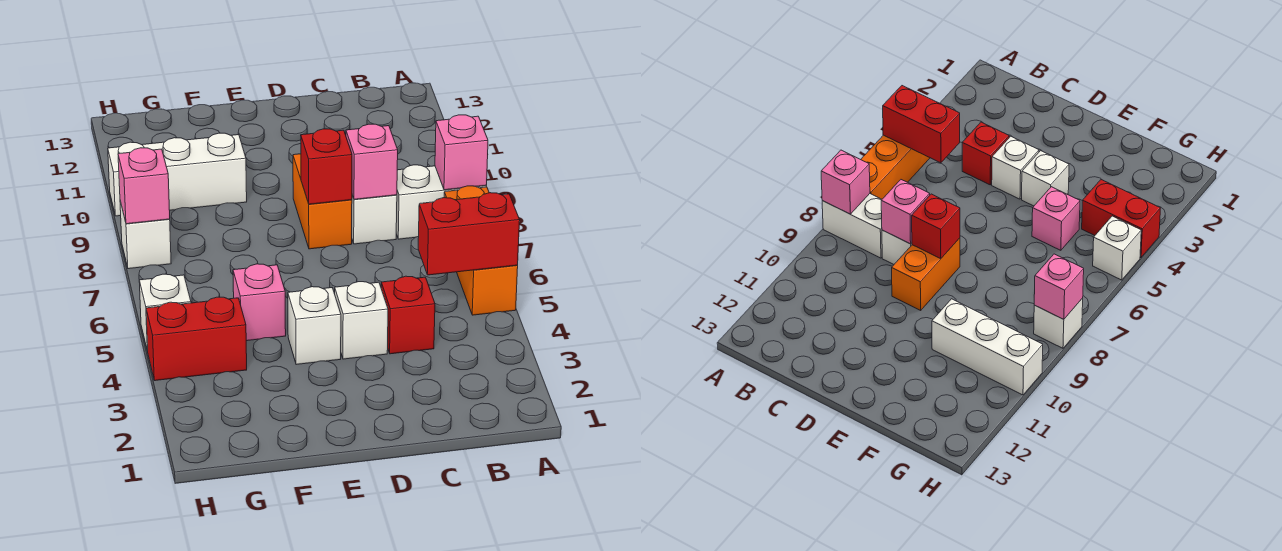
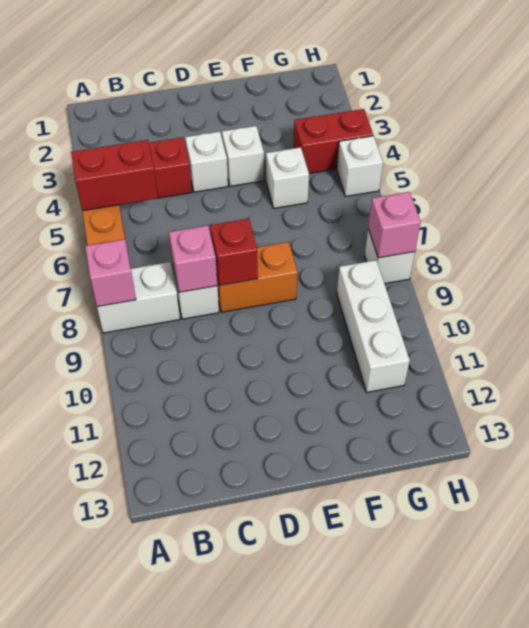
orange brick D8:D9 level 1 -> orange brick D8:E8 level 1
pink brick F5 level 1 -> white brick F5 level 1
white brick F10:H10 level 1 -> white brick G9:G11 level 1

